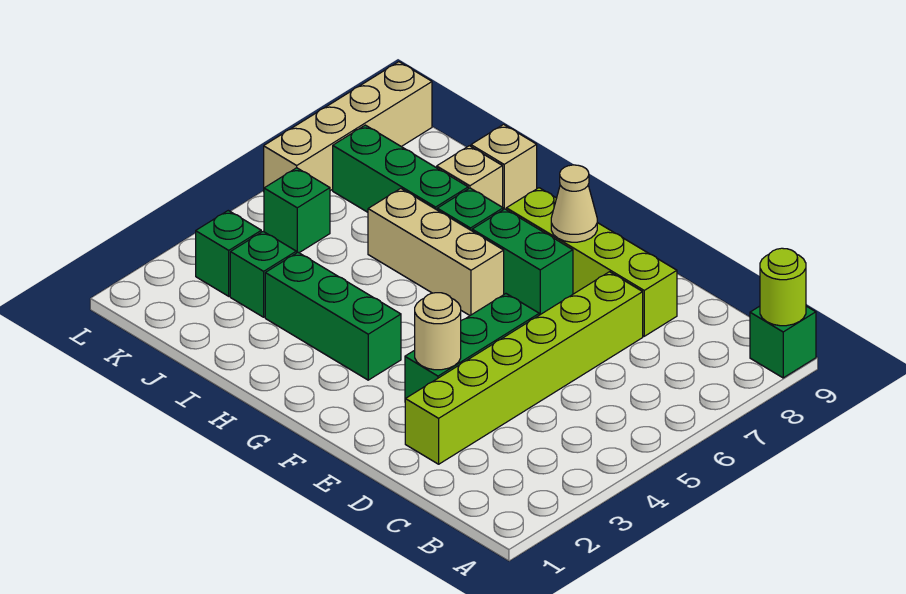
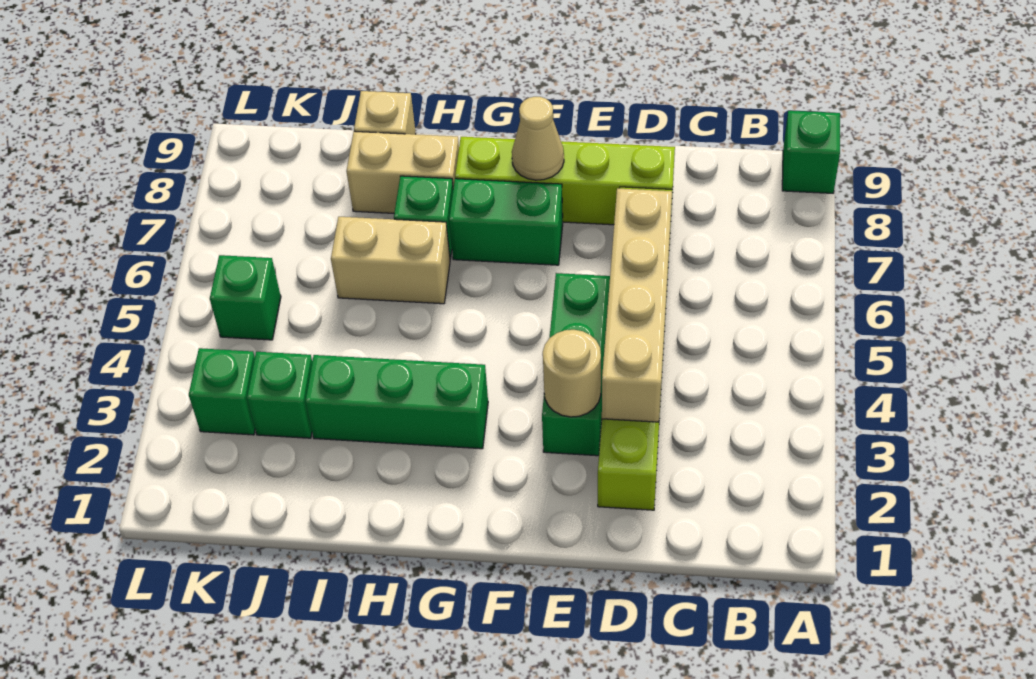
lime round brick A9 level 2 -> none
tan brick G6:I6 level 1 -> tan brick H6:I6 level 1
green brick I7:K7 level 1 -> none
tan brick I8 level 1 -> tan brick H8:I8 level 1
tan brick L6:L9 level 1 -> tan brick D3:D6 level 2

